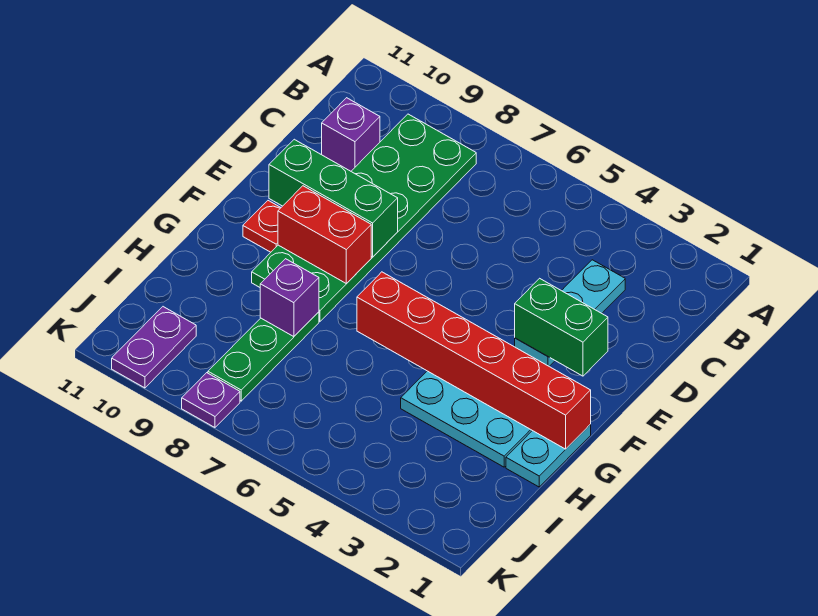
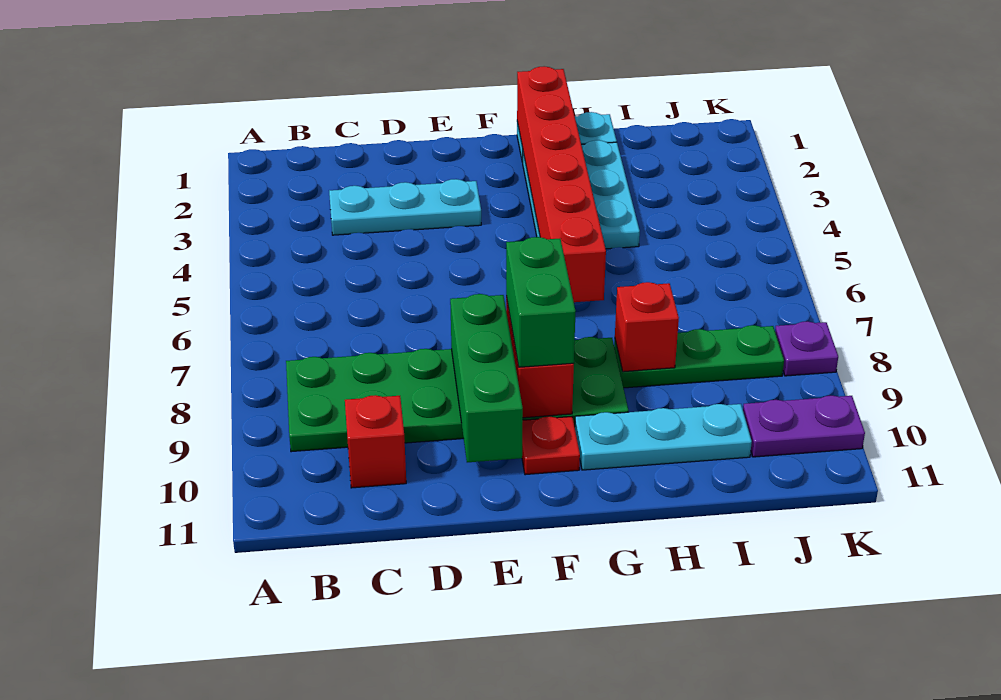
purple brick C10 level 1 -> red brick C10 level 1
green brick E2:E3 level 2 -> green brick F8:F9 level 3
none -> cyan plate G10:I10 level 1
purple brick H8 level 2 -> red brick H8 level 2

